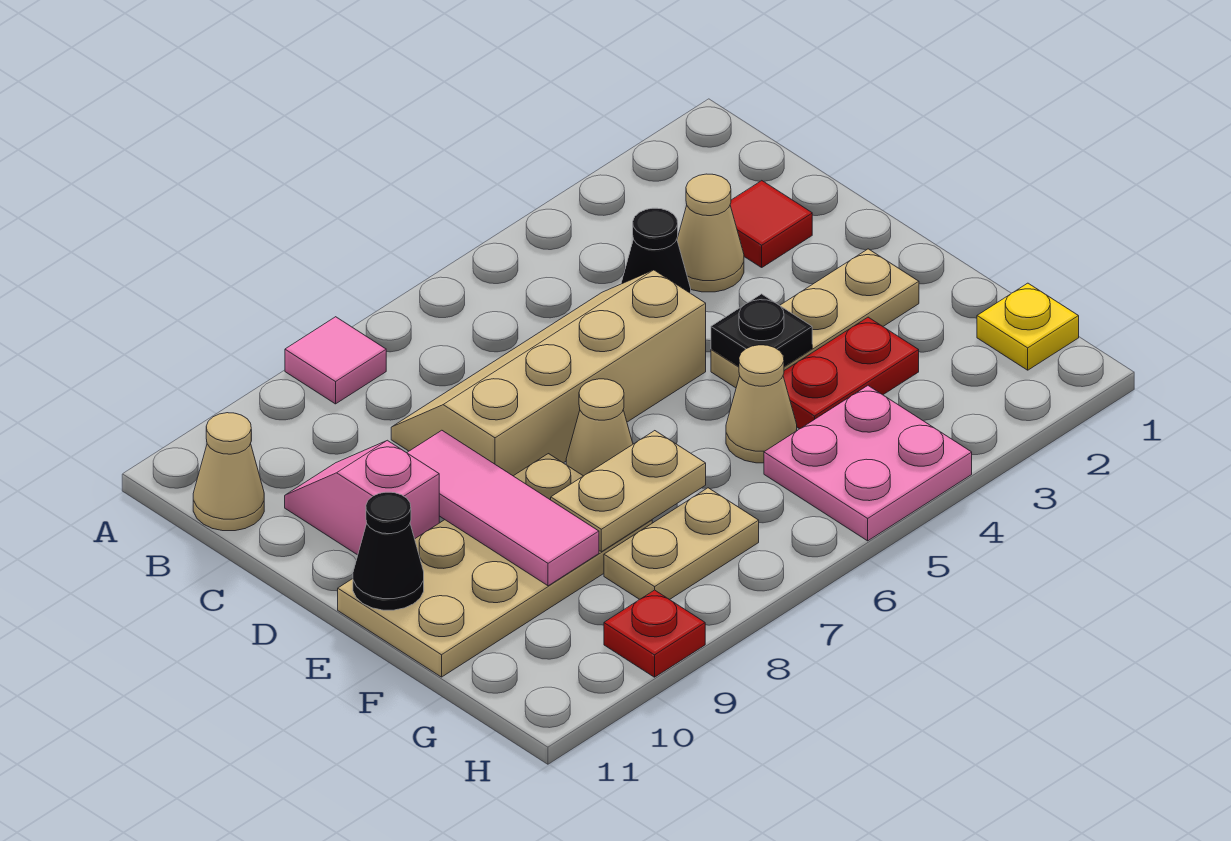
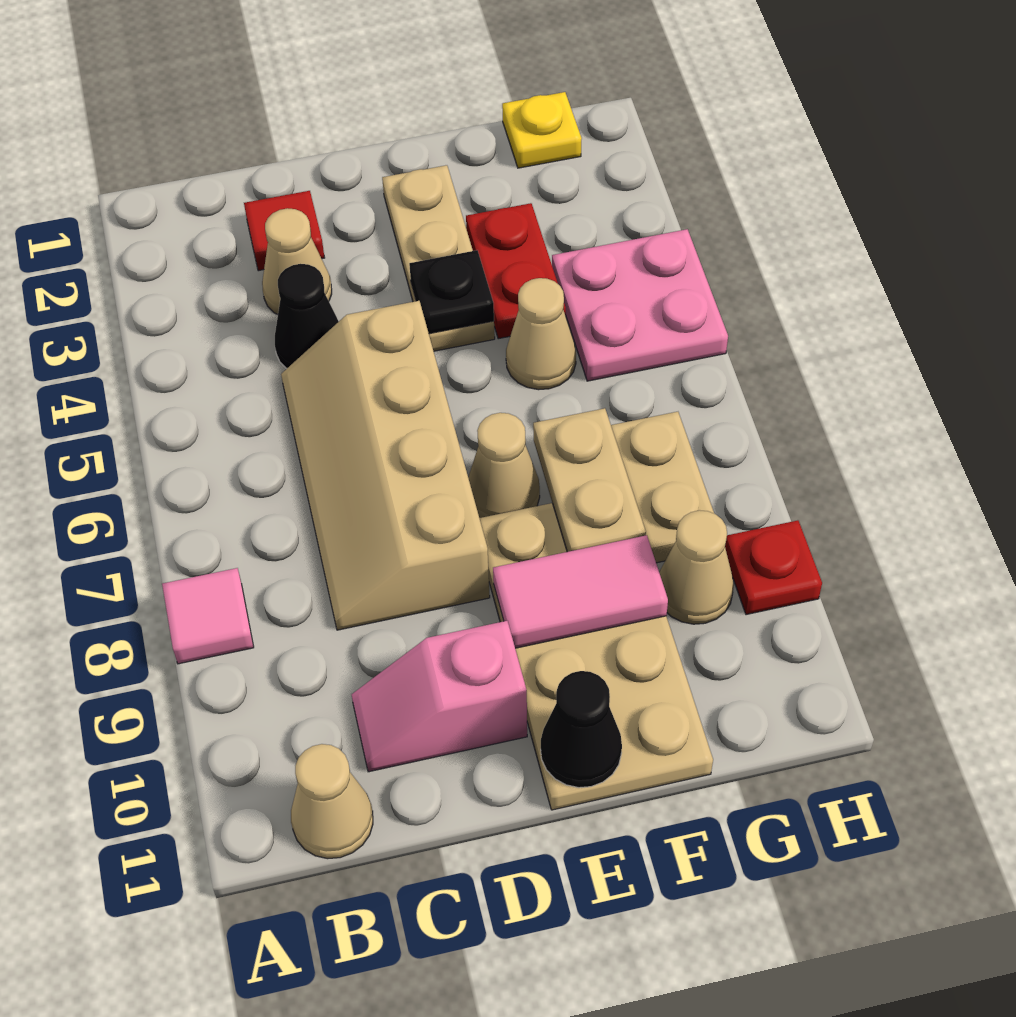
pink tile D9:F9 level 2 -> pink tile E9:F9 level 2
none -> tan cone G9 level 1

